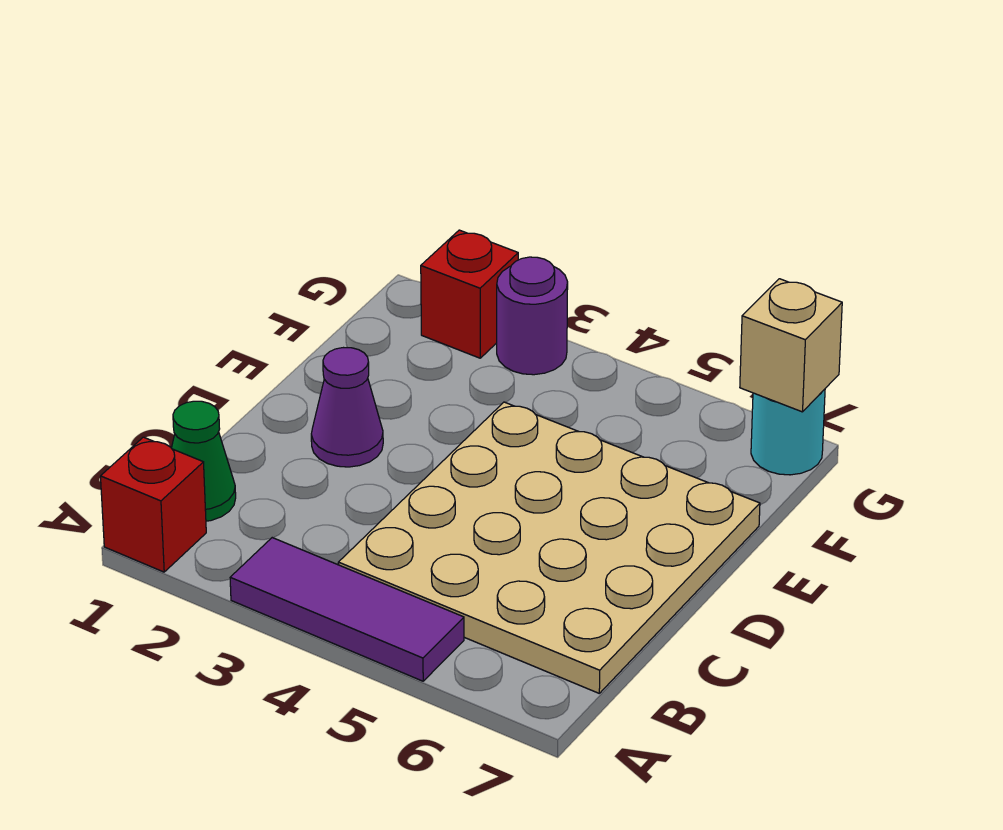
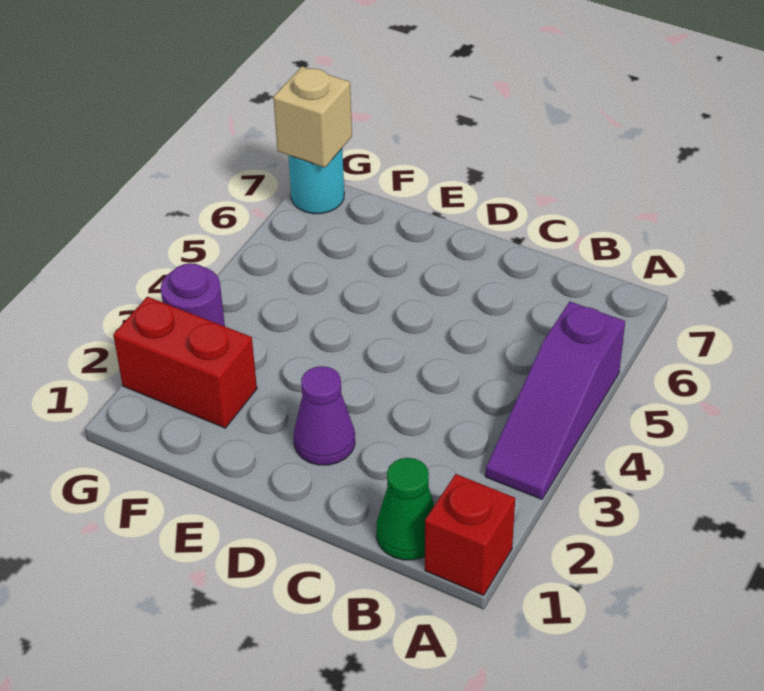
purple tile A3:A5 level 1 -> purple slope A3:A5 level 1 top 5
tan plate B4:E7 level 1 -> none
red brick G2 level 1 -> red brick F2:G2 level 1

